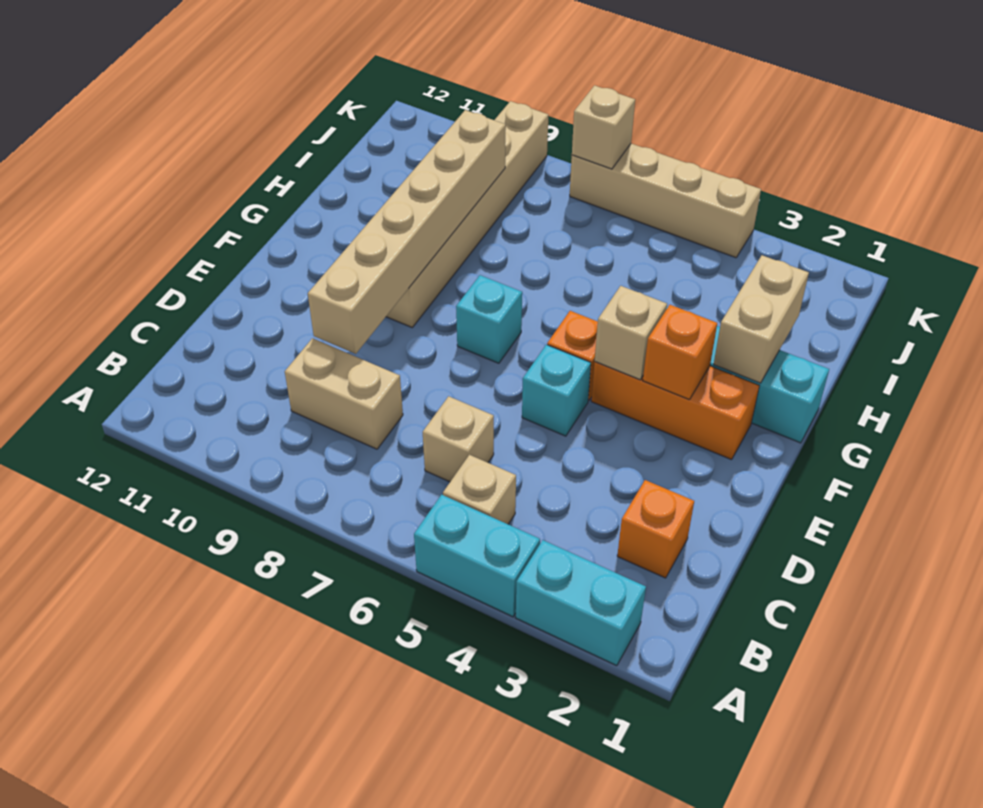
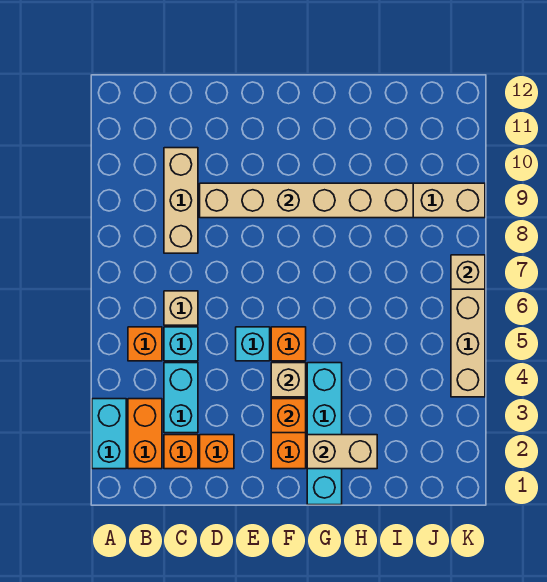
cyan brick A4:A5 level 1 -> cyan brick C3:C4 level 1
none -> orange brick B2:B3 level 1
tan brick B5 level 1 -> orange brick B5 level 1
tan brick C8:C9 level 1 -> tan brick C8:C10 level 1
none -> orange brick D2 level 1
cyan brick F7 level 1 -> cyan brick C5 level 1

